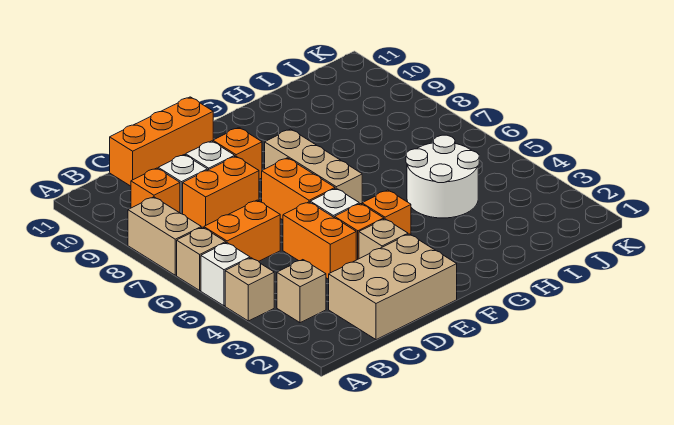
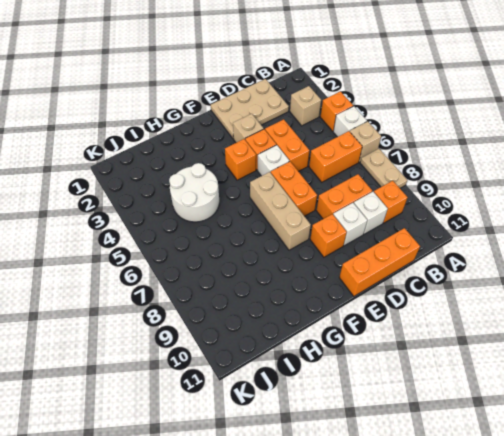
tan brick A4 level 1 -> orange brick A4 level 1
tan brick A7:A8 level 1 -> tan plate A7:A8 level 1
tan brick C1:E2 level 1 -> tan plate C1:E2 level 1

